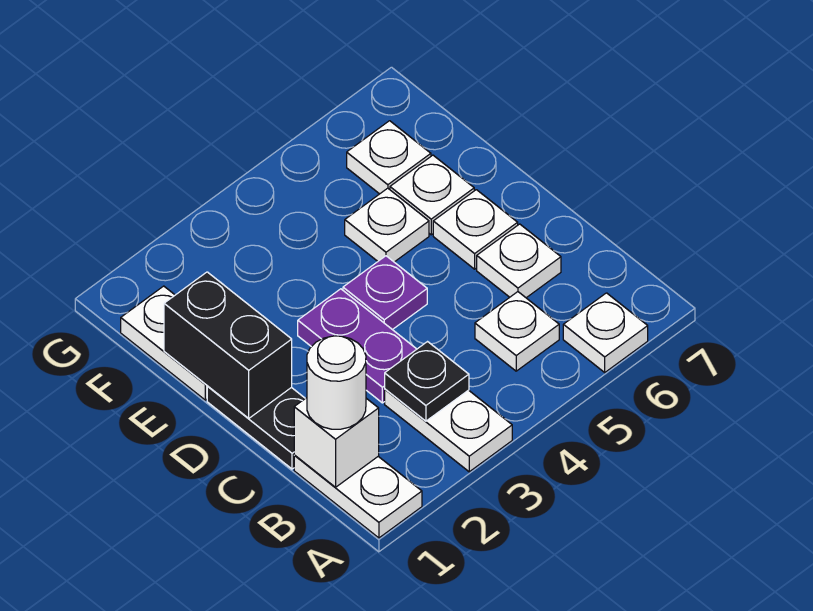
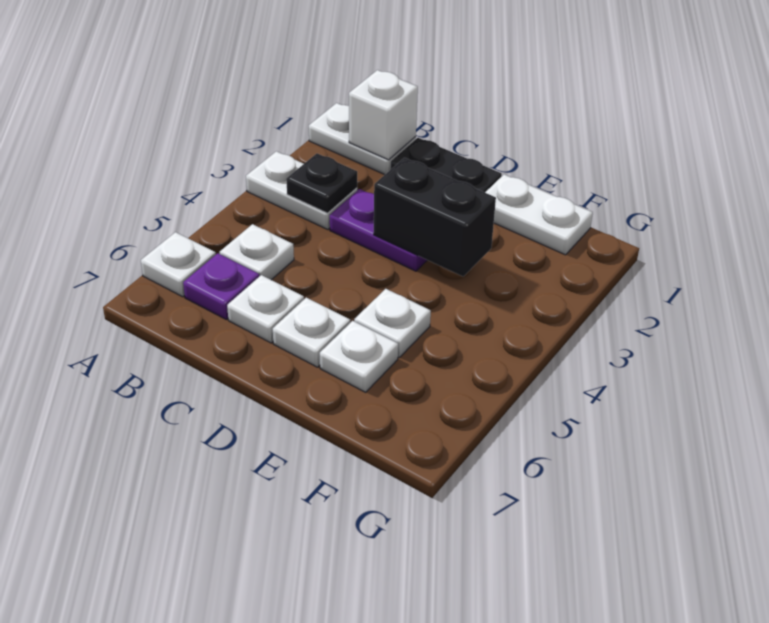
white round brick B1 level 3 -> none
black brick D1:E1 level 2 -> black brick D3:E3 level 2
purple plate D4 level 1 -> purple plate B6 level 1
white plate F6 level 1 -> none

